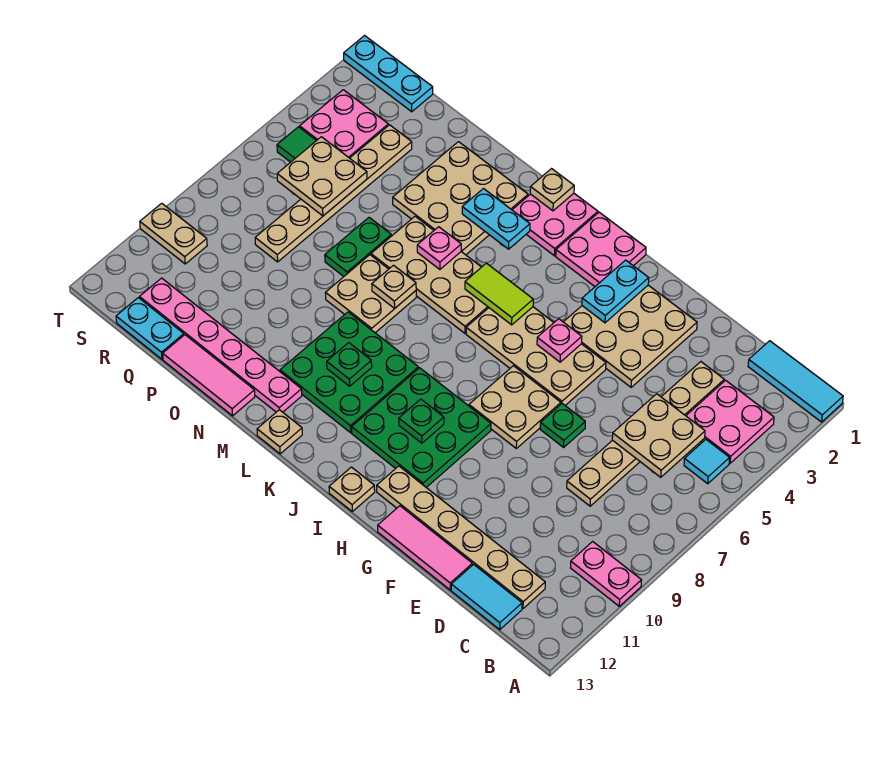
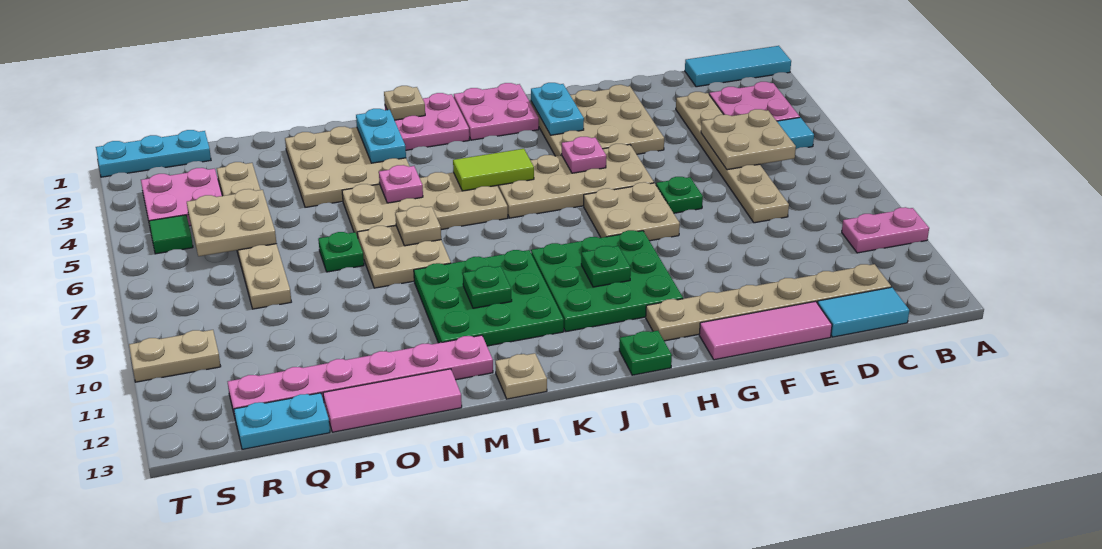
tan plate I13 level 1 -> green plate I13 level 1
cyan plate L3:M3 level 2 -> cyan plate M2:M3 level 2
green plate O6:O7 level 1 -> green plate O7 level 1

